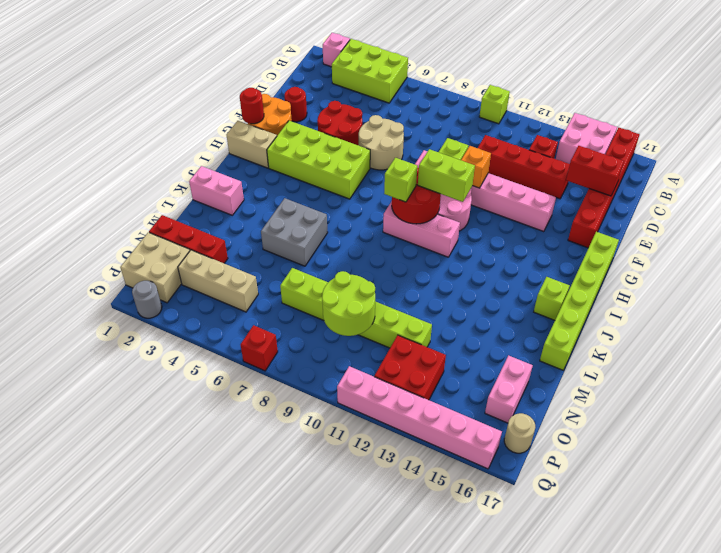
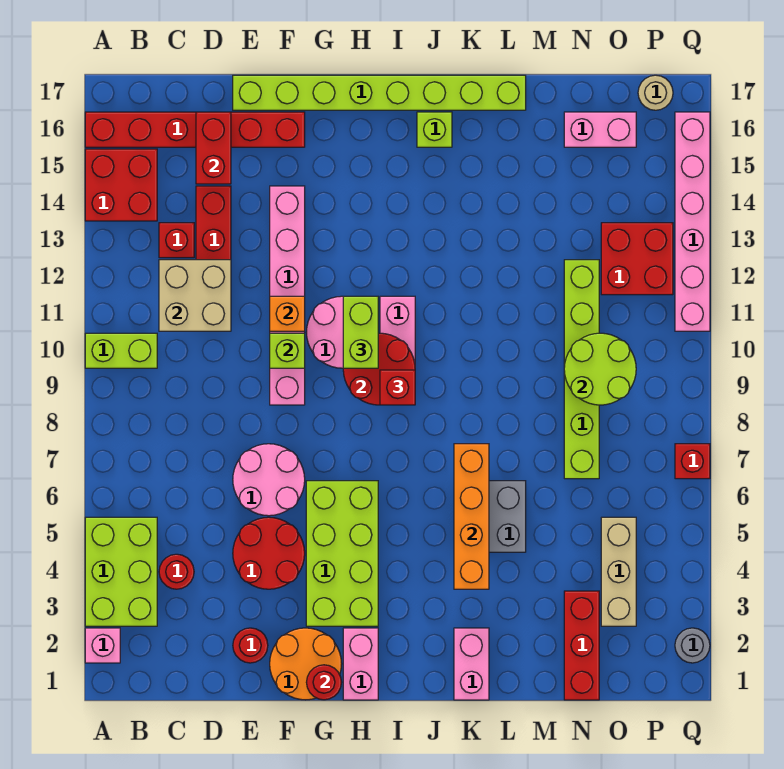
lime brick A10 level 1 -> lime brick A10:B10 level 1
pink brick A14:B15 level 1 -> red brick A14:B15 level 1
none -> red round brick C4 level 1
tan round brick E6:F7 level 1 -> pink round brick E6:F7 level 1
lime brick G17:L17 level 1 -> lime brick E17:L17 level 1
tan brick H1:H2 level 1 -> pink brick H1:H2 level 1
lime brick I9 level 3 -> red brick I9 level 3
none -> orange brick K4:K7 level 2
tan brick O1:P2 level 1 -> tan brick C11:D12 level 2

